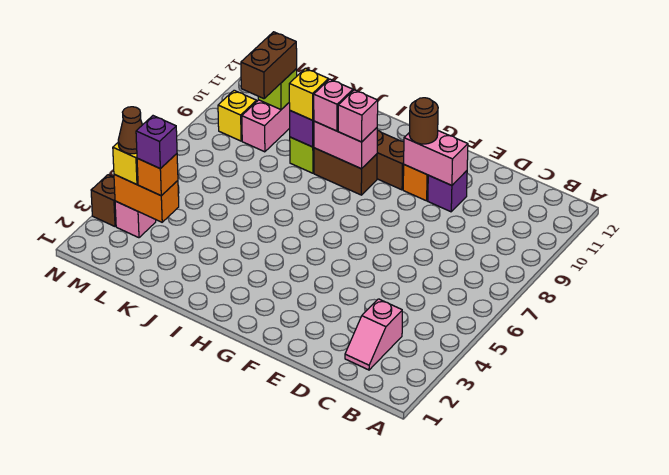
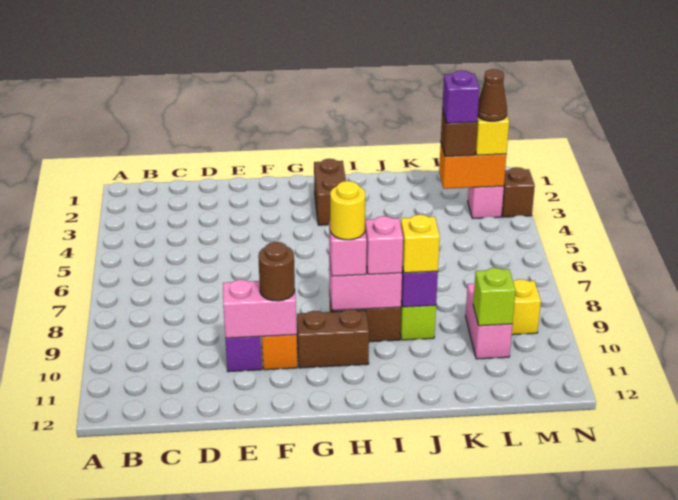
pink slope C2:C3 level 1 top 3 -> none
none -> yellow round brick H9 level 4
orange brick L3 level 3 -> brown brick L3 level 3
brown brick L9:L10 level 3 -> brown brick H2:H3 level 1

